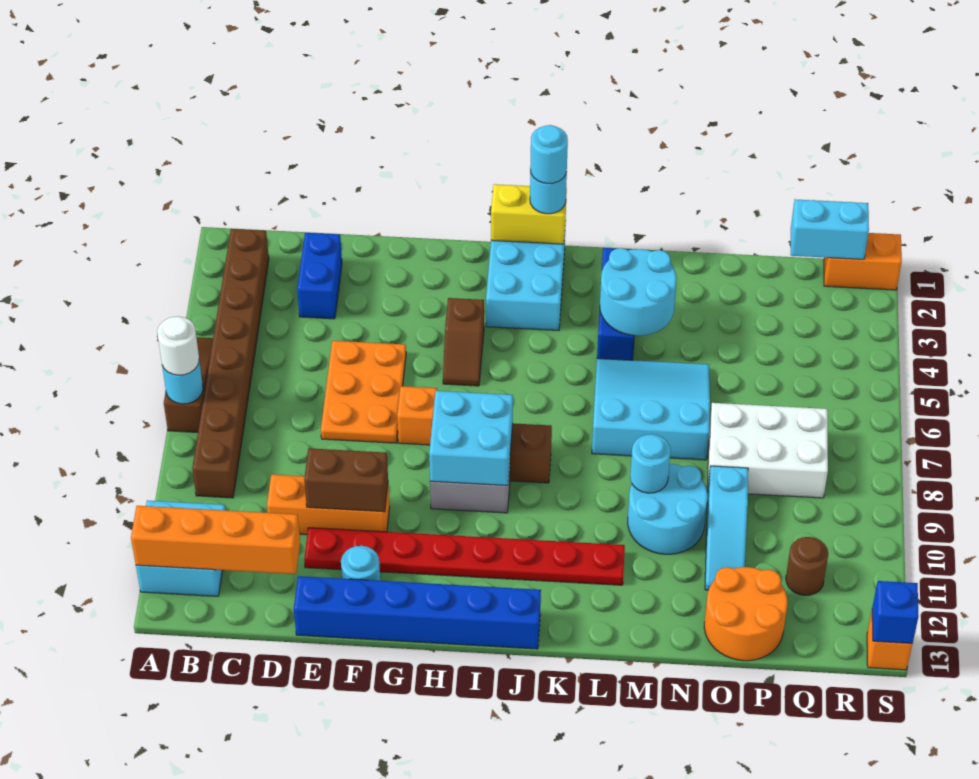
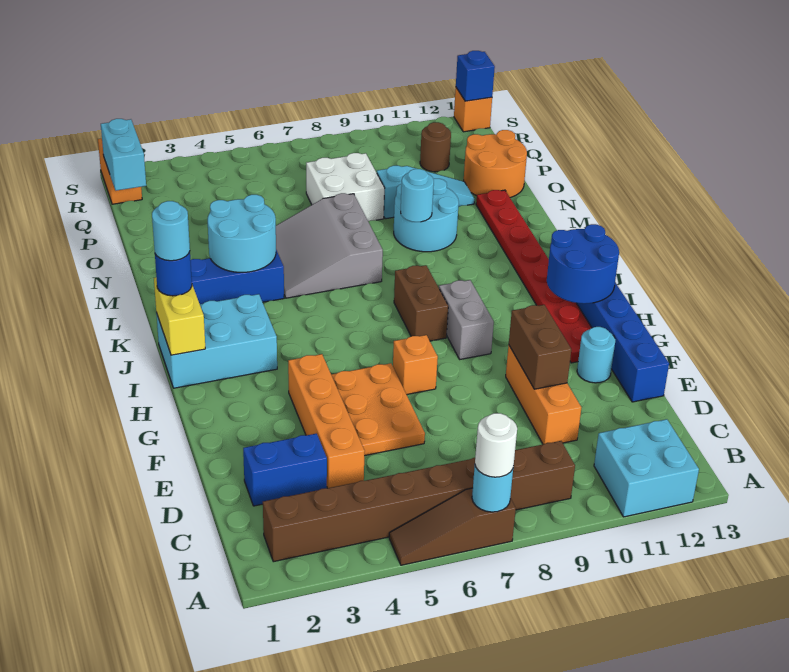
orange brick A12:D12 level 2 -> orange brick D4:G4 level 1
orange plate E5:F7 level 1 -> orange plate E5:G6 level 1
red plate E11:L11 level 1 -> red plate G12:N12 level 1
brown slope H4:H5 level 1 top 4 -> none
cyan brick H8:I9 level 2 -> none
none -> blue round brick H12:I13 level 2
cyan round brick J1 level 3 -> blue round brick J1 level 3
cyan slope L5:N7 level 1 top 7 -> grey slope L5:N7 level 1 top 7
white brick O7:Q8 level 1 -> white brick O7:P8 level 1

